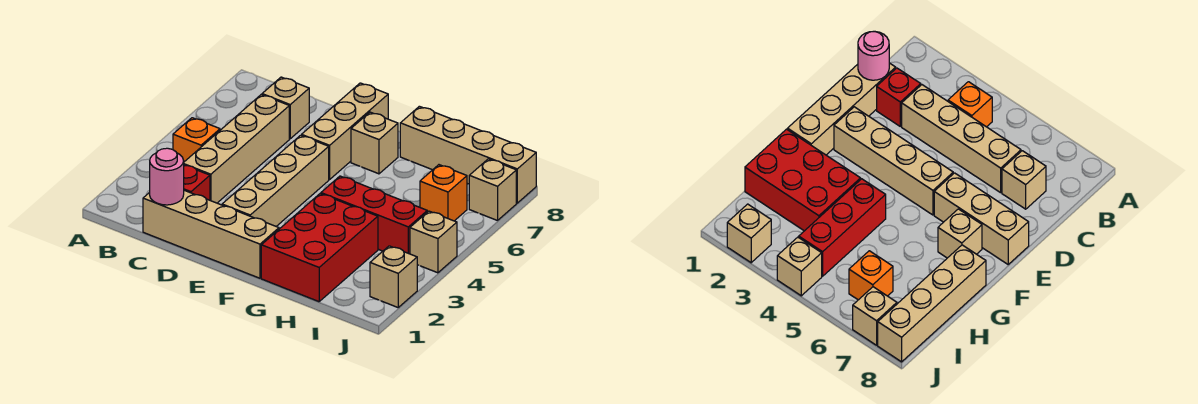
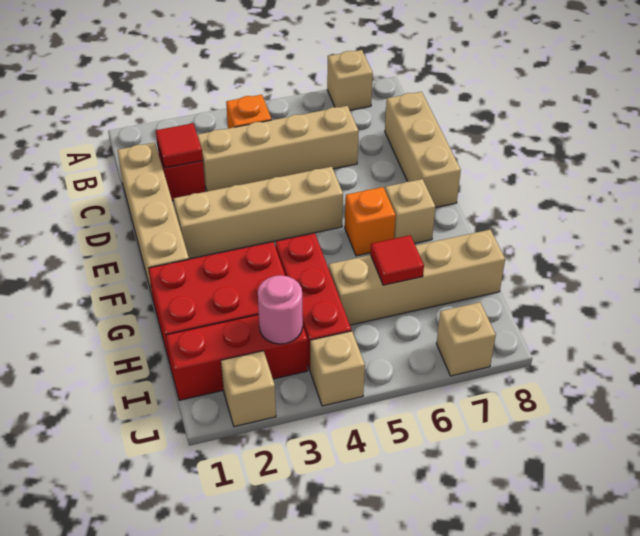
pink round brick C1 level 2 -> pink round brick I3 level 2
none -> red tile C2 level 2
tan brick C7 level 1 -> tan brick A7 level 1
tan brick E6:E8 level 1 -> tan brick C8:E8 level 1
tan brick G8:J8 level 1 -> tan brick H5:H8 level 1
none -> red tile H6 level 2
none -> red brick I1:I3 level 1
orange brick I6 level 1 -> orange brick F6 level 1

